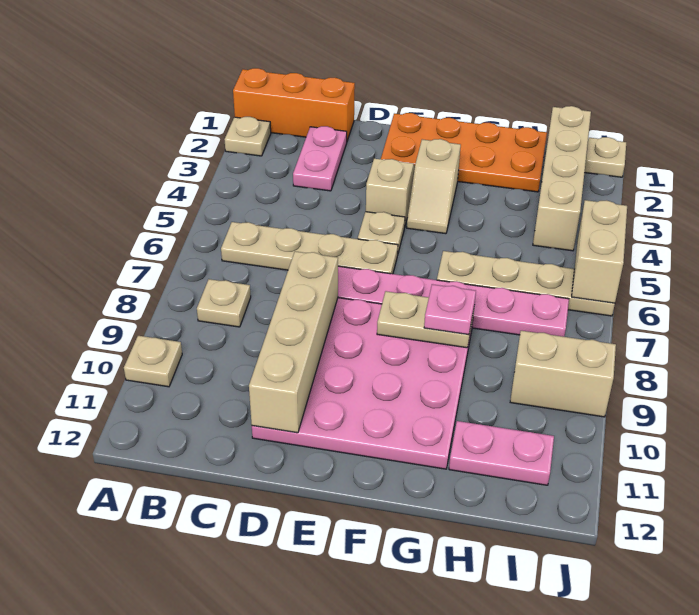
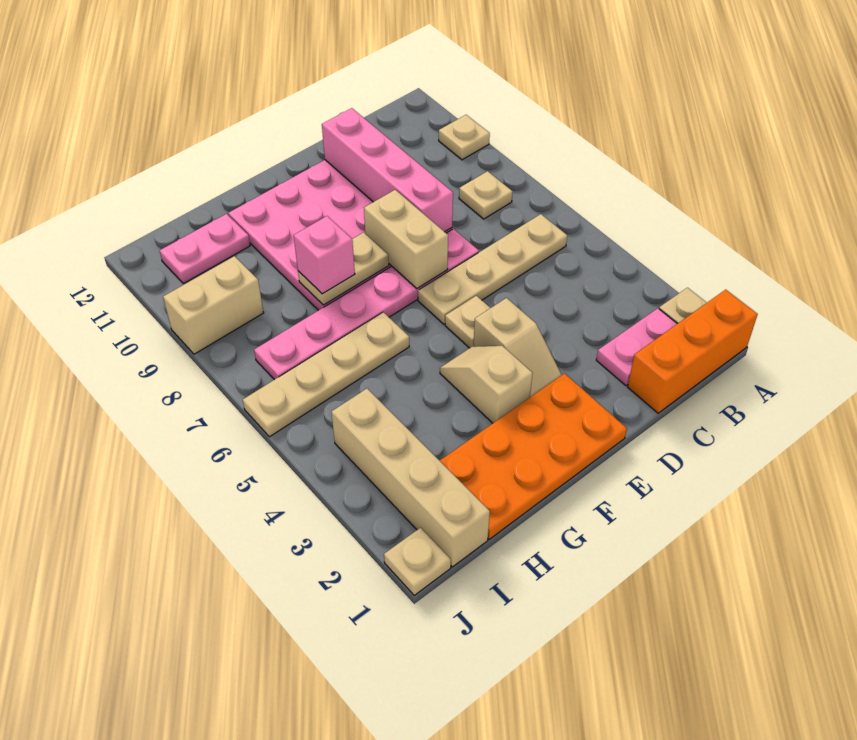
pink plate C2:C3 level 1 -> pink plate B2:C2 level 1
tan brick D8:D11 level 2 -> pink brick D8:D11 level 2
pink plate G8 level 3 -> pink brick G8 level 3
tan brick J5:J6 level 2 -> tan brick E7:E8 level 2

